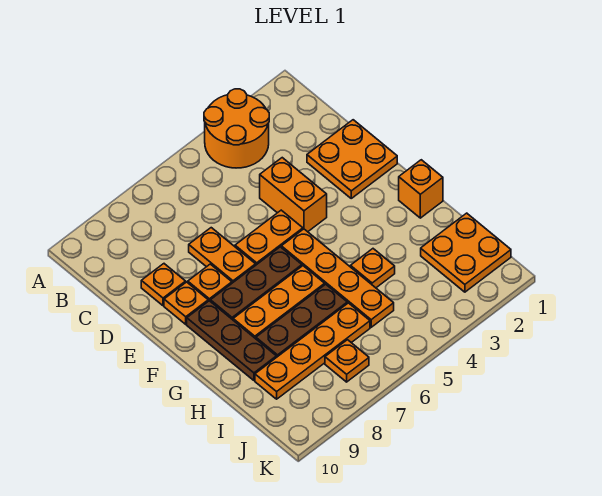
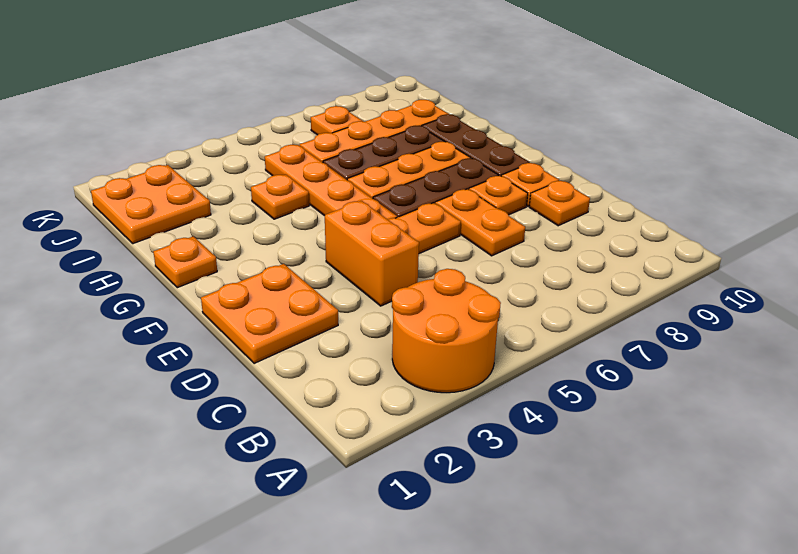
orange brick G1 level 1 -> orange plate G1 level 1

